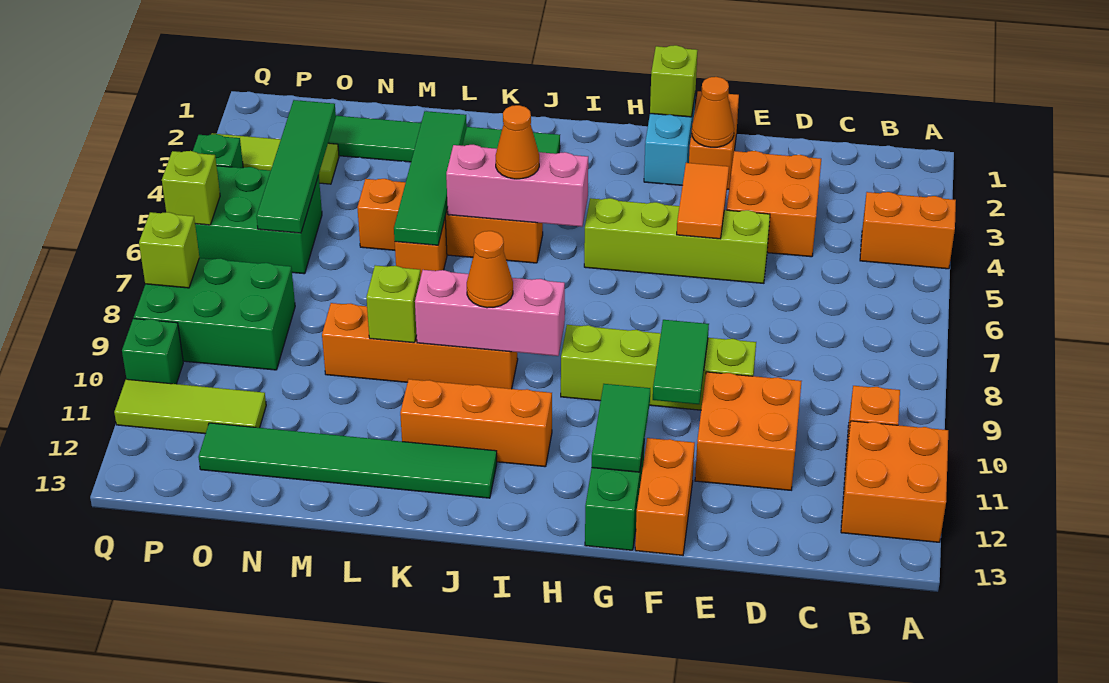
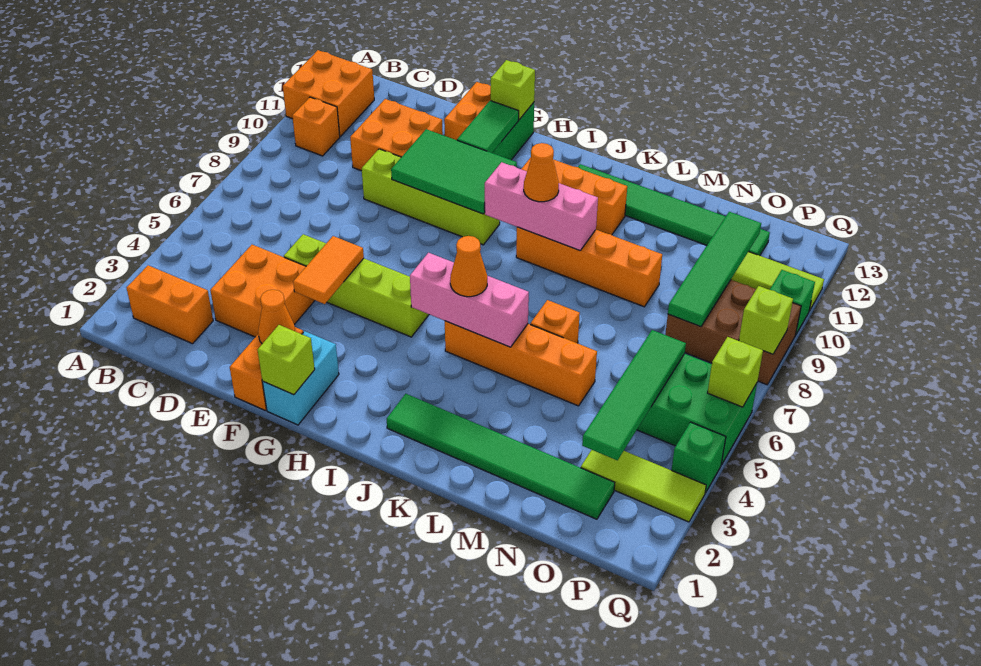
orange brick A4:B4 level 1 -> orange brick B2:C2 level 1
green tile F9:F10 level 2 -> green tile F9:H10 level 2
green tile L3:L6 level 2 -> green tile O8:O11 level 2
lime brick L9 level 2 -> lime brick G13 level 2
green brick O8:Q9 level 1 -> brown brick O8:Q9 level 1

